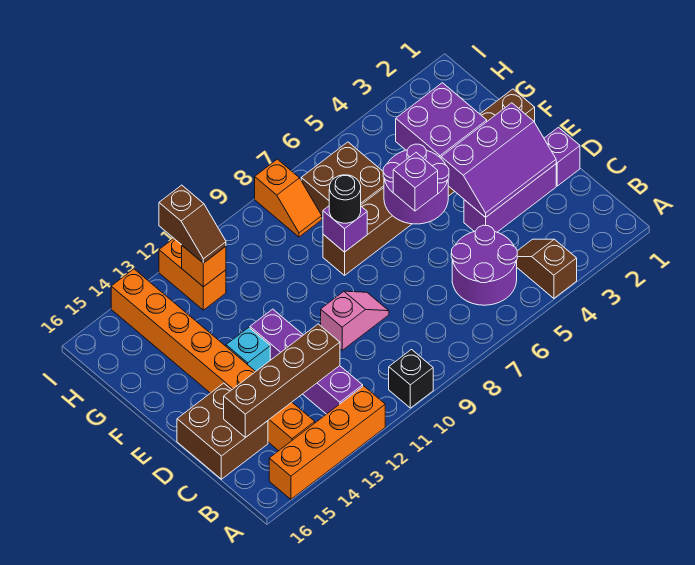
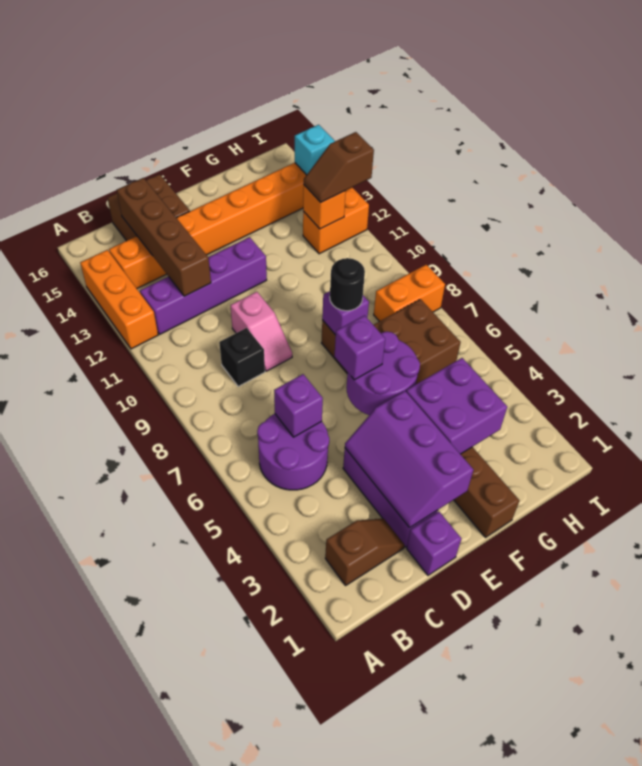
brown slope A4:B4 level 1 top A -> brown slope B2:C2 level 1 top B
black brick A10 level 1 -> black brick C9 level 1
orange brick A12:A15 level 1 -> orange brick A12:A14 level 1
none -> purple brick C6 level 2
cyan brick E13 level 1 -> cyan brick I14 level 2
orange slope H8:I8 level 1 top I -> orange brick H8:I8 level 1

